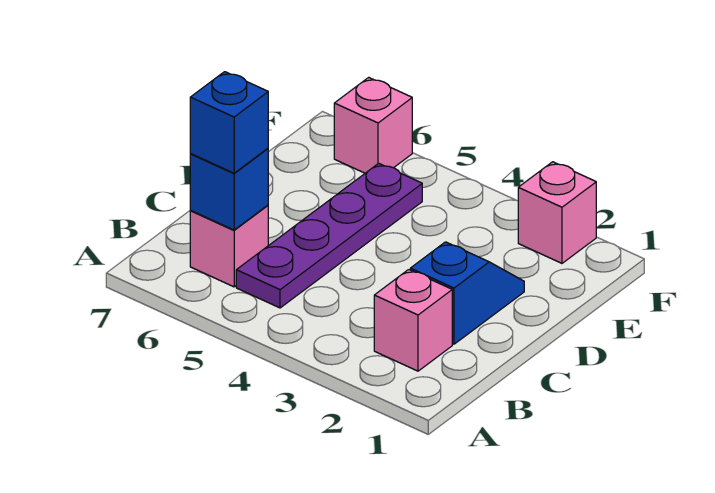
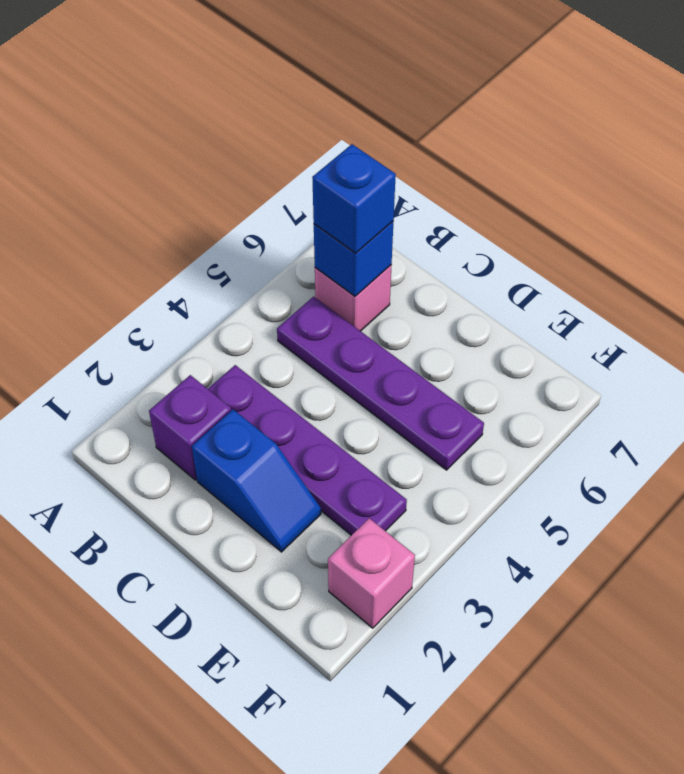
pink brick B2 level 1 -> purple brick B2 level 1
none -> purple plate B3:E3 level 1
pink brick F6 level 1 -> none

